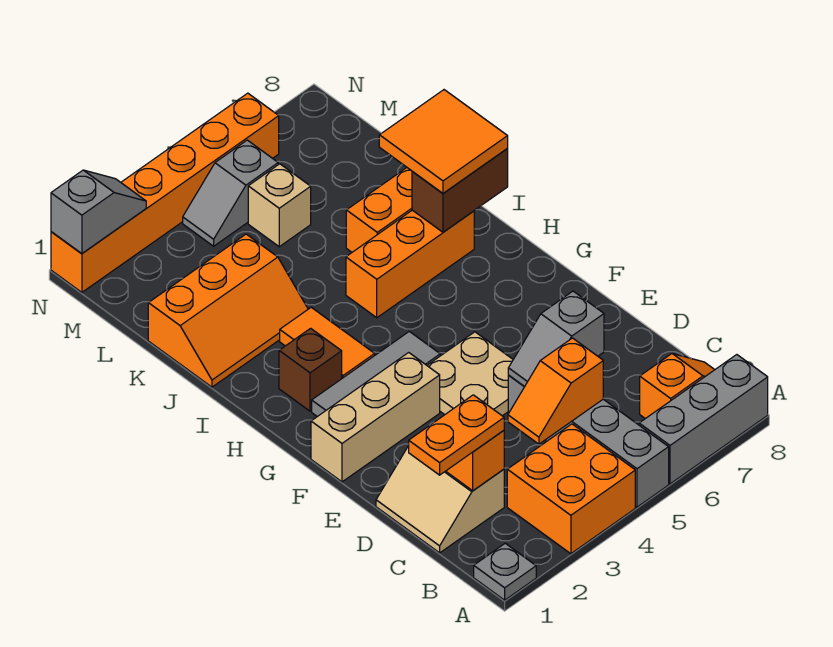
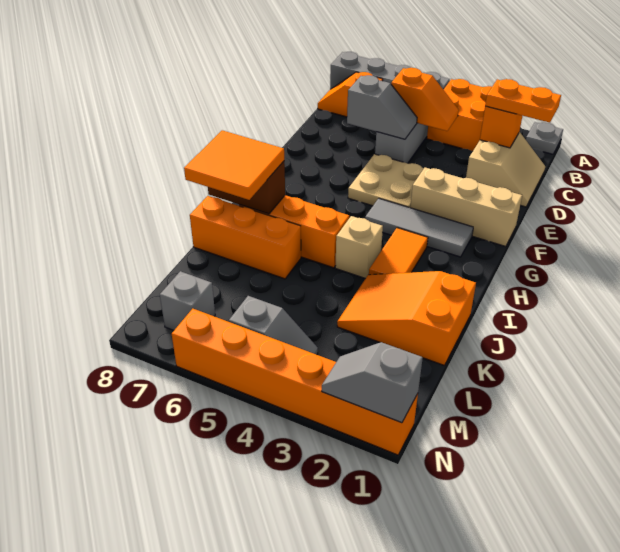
brown brick H2 level 1 -> none
orange slope J1:K3 level 1 top K -> orange slope J1:K3 level 1 top 1
tan brick L5 level 1 -> tan brick I4 level 1
none -> grey brick M7 level 1

